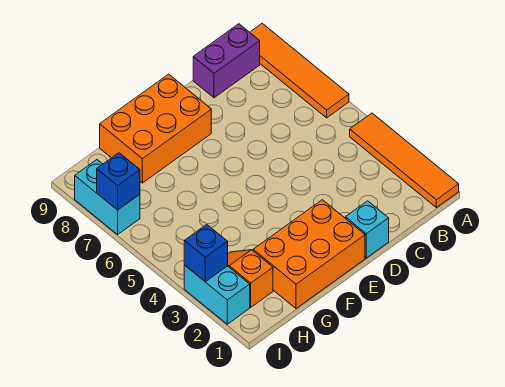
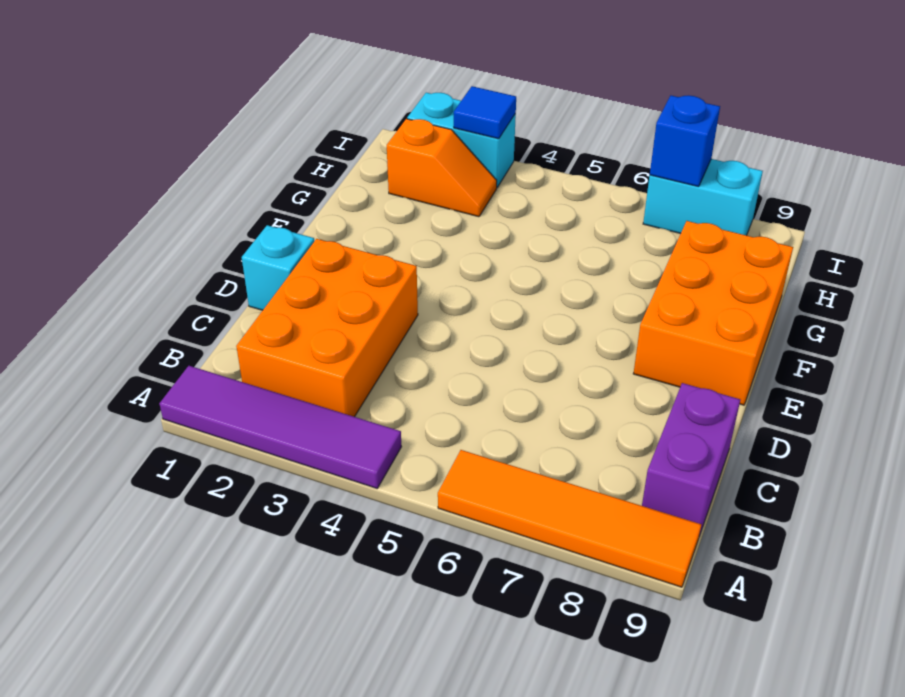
orange tile A1:A4 level 1 -> purple tile A1:A4 level 1
orange brick E1:G2 level 1 -> orange brick B2:D3 level 1
blue brick I3 level 2 -> blue tile I3 level 2

